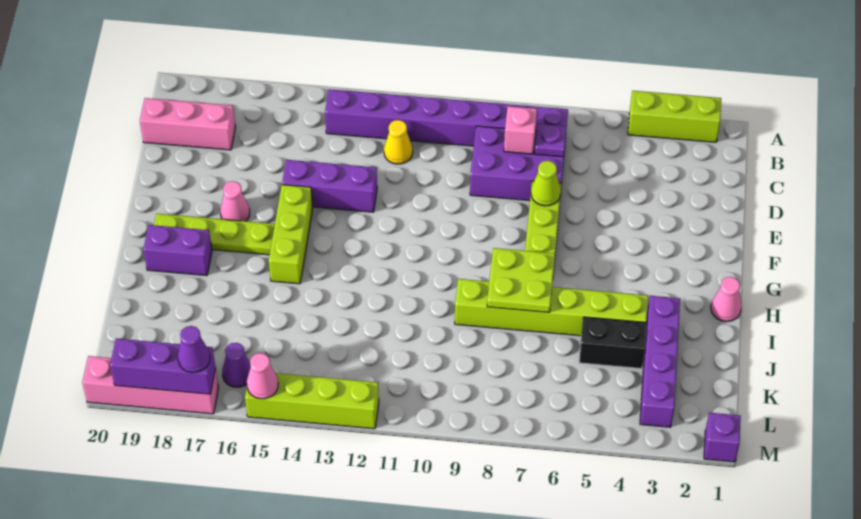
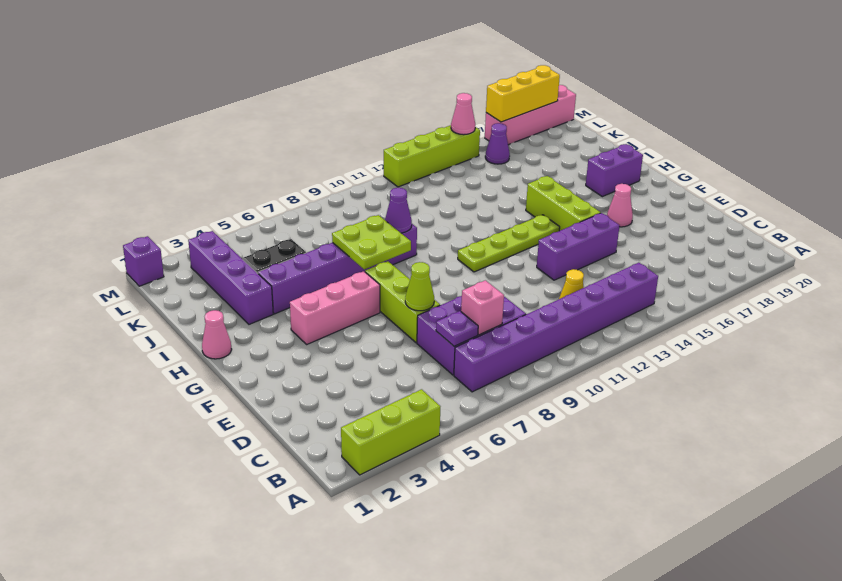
pink brick C18:C20 level 1 -> pink brick G4:G6 level 1
lime plate G16:G19 level 1 -> lime plate G11:G14 level 1
lime brick I4:I9 level 1 -> purple brick I4:I9 level 1
purple brick M17:M19 level 2 -> yellow brick M17:M19 level 2
purple cone M17 level 3 -> purple cone I9 level 2

